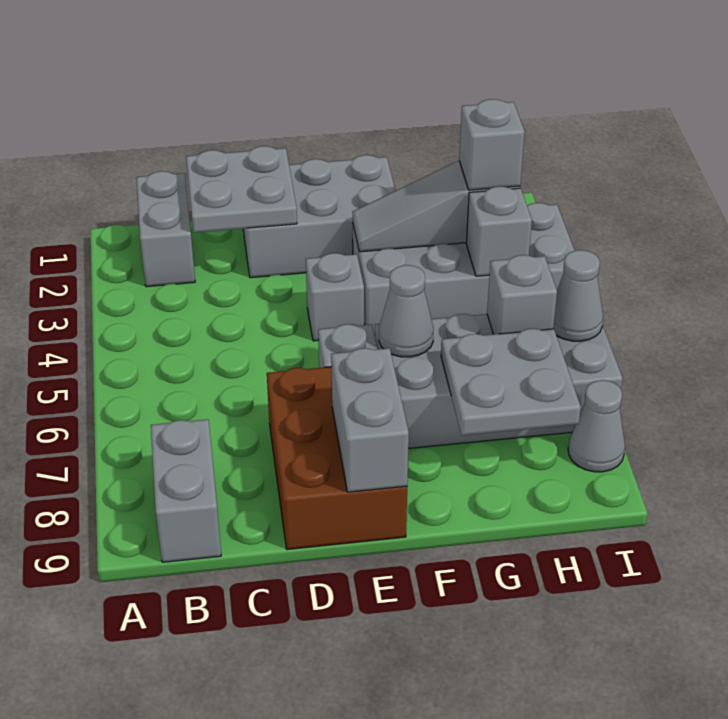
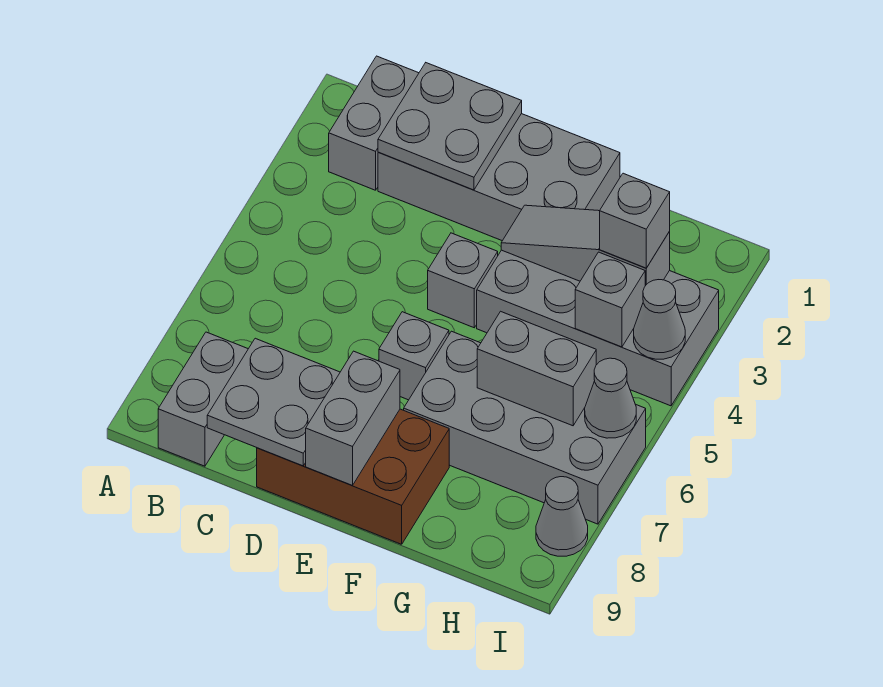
grey brick D1:F2 level 1 -> grey brick C1:F2 level 1
brown brick D7:E9 level 1 -> brown brick D8:F9 level 1
grey cone F6 level 2 -> grey cone I4 level 2
grey plate G7:H8 level 2 -> grey plate C8:D9 level 2
grey brick H6 level 2 -> grey brick G6:H6 level 2

